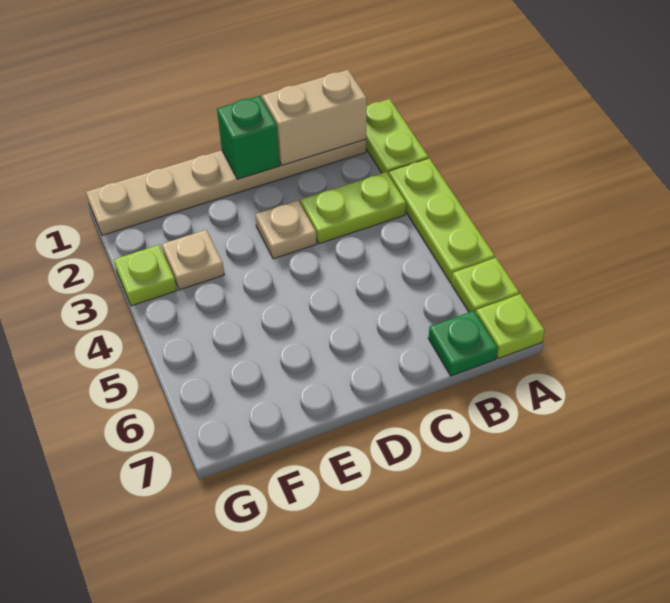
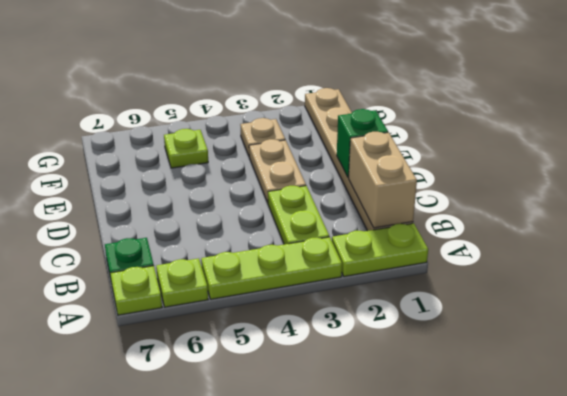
tan plate D3 level 1 -> tan plate D3:E3 level 1
lime plate G3 level 1 -> lime plate F5 level 1

